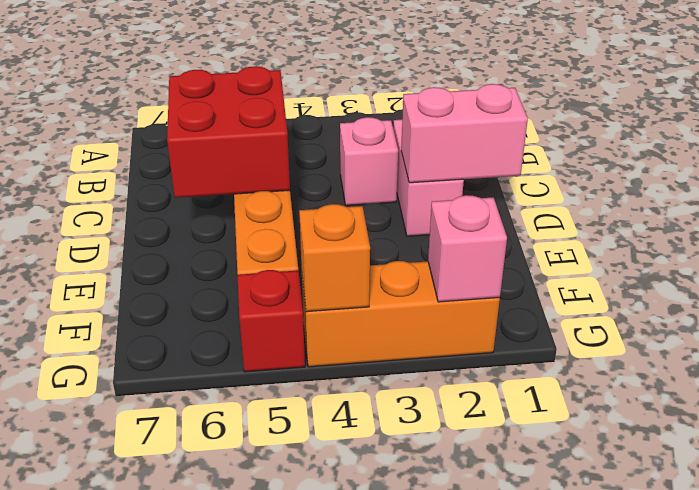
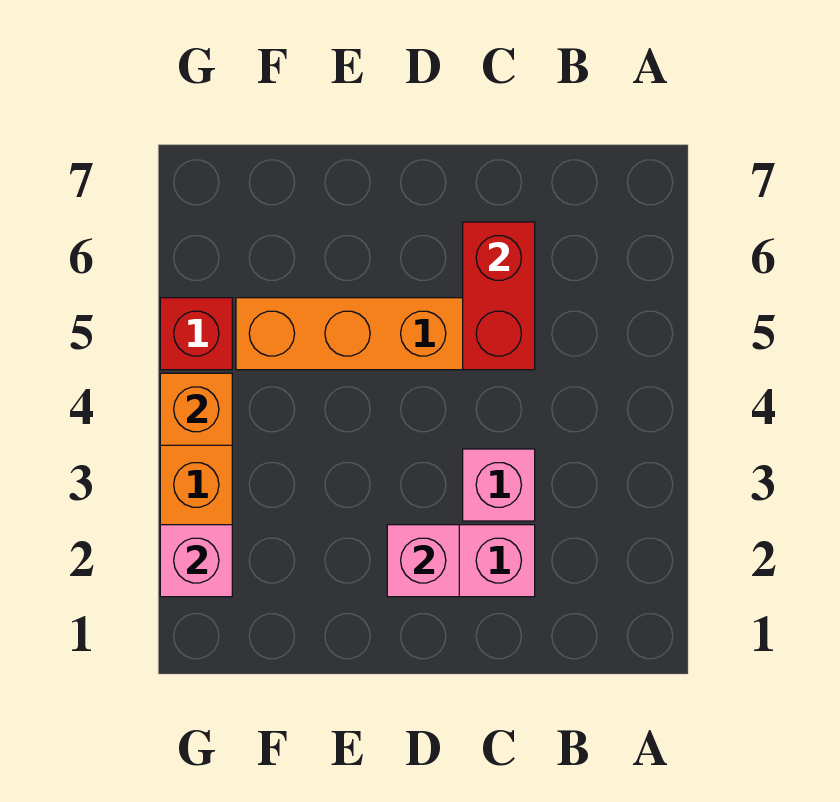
red brick C5:D6 level 2 -> red brick C5:C6 level 2
pink brick D1:D2 level 2 -> pink brick D2 level 2

